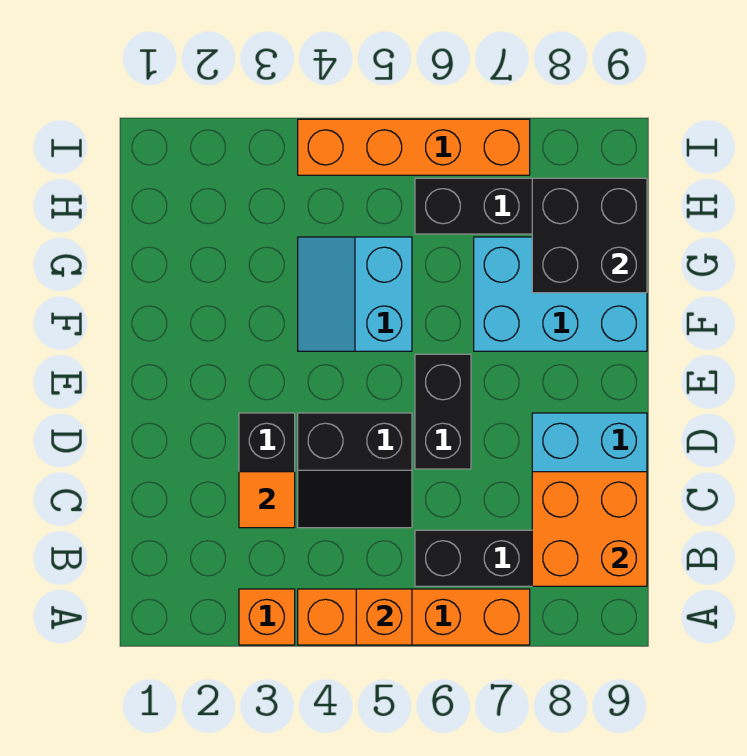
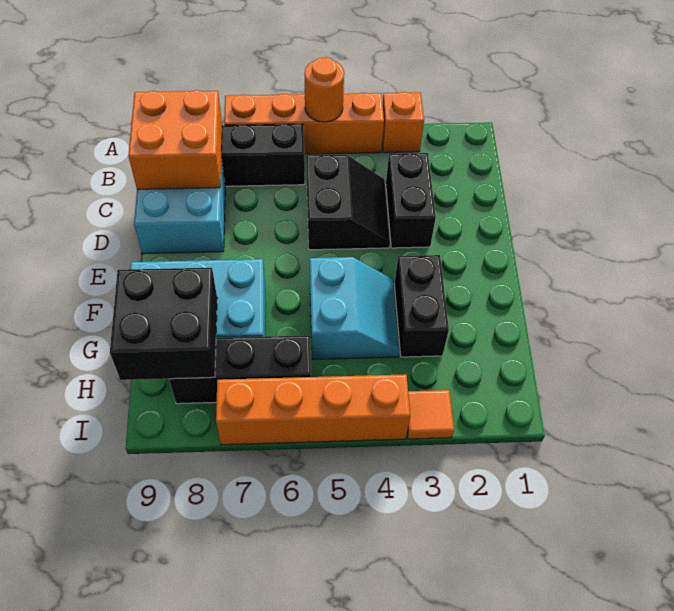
orange brick A5 level 2 -> orange round brick A5 level 2
orange tile C3 level 2 -> orange tile I3 level 1
black slope C4:D5 level 1 top D -> black slope C4:D5 level 1 top 5
black brick D6:E6 level 1 -> black brick F3:G3 level 1

